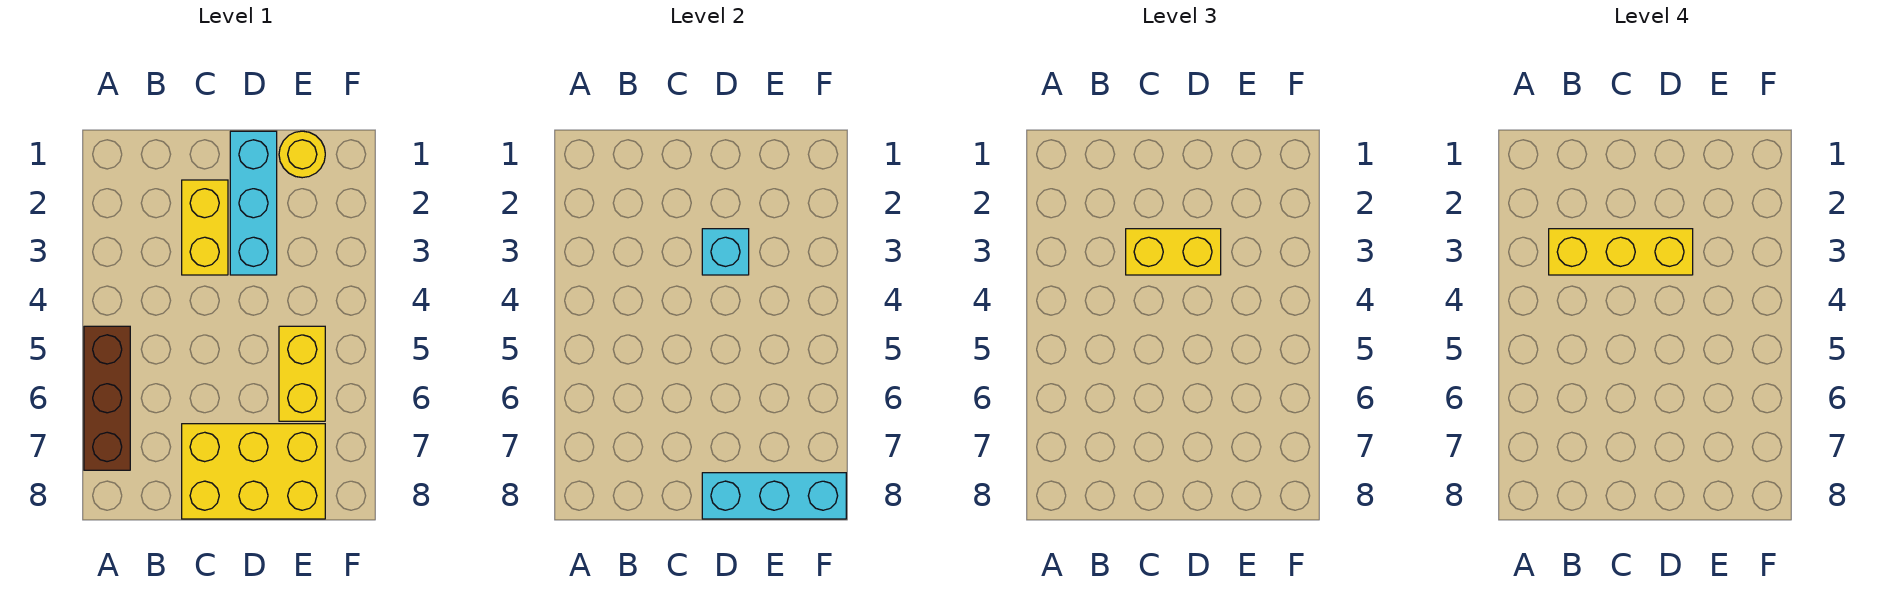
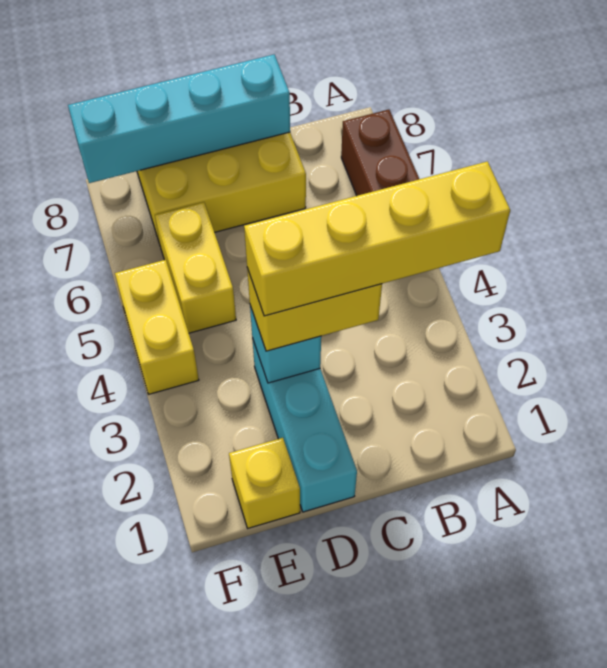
yellow brick B3:D3 level 4 -> yellow brick A3:D3 level 4
yellow brick C2:C3 level 1 -> yellow brick F4:F5 level 1
cyan brick D8:F8 level 2 -> cyan brick C8:F8 level 2
yellow round brick E1 level 1 -> yellow brick E1 level 1

